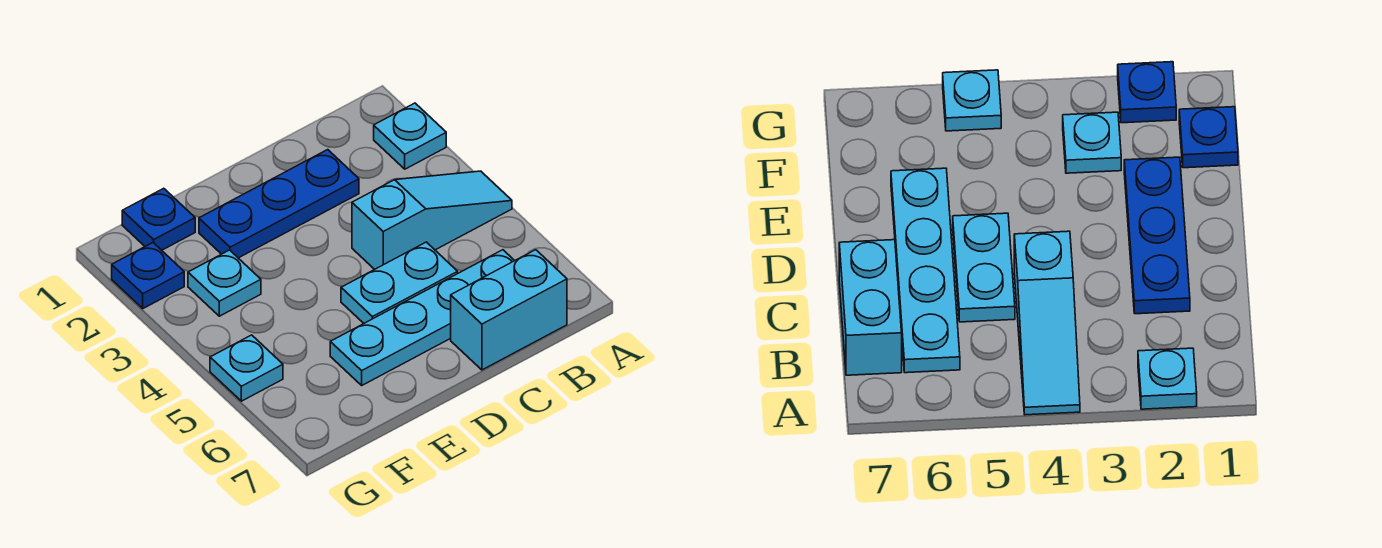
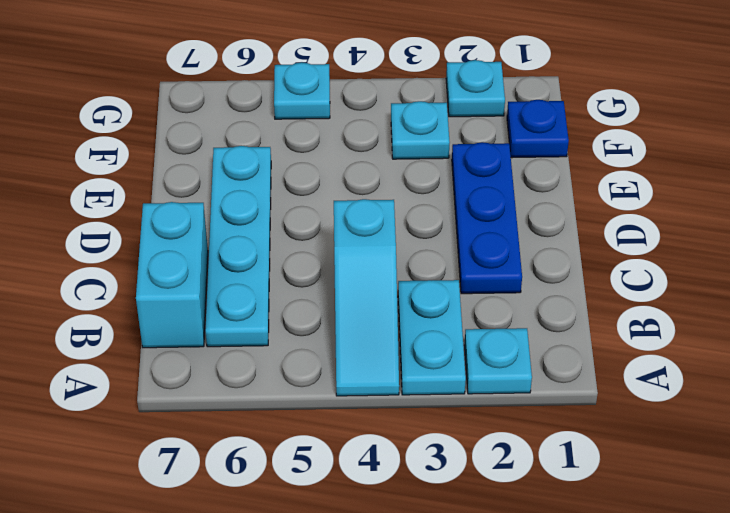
cyan plate C5:D5 level 1 -> cyan plate A3:B3 level 1
blue plate G2 level 1 -> cyan plate G2 level 1

